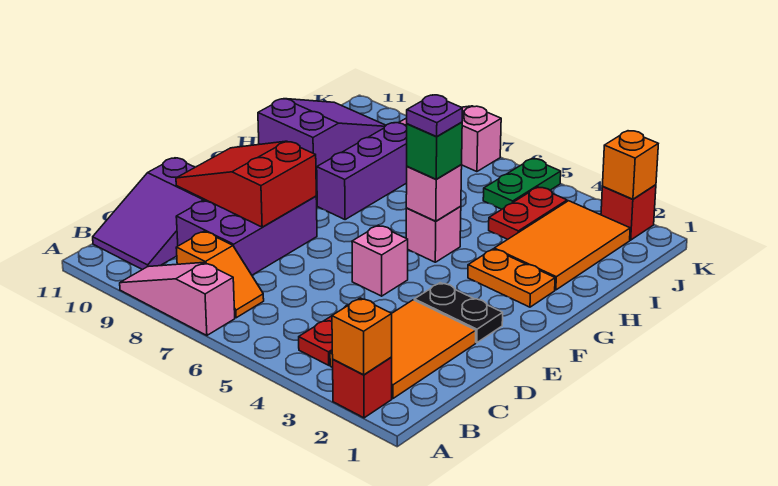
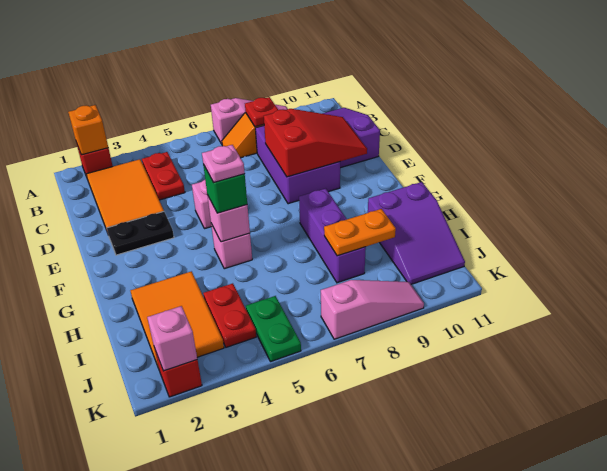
none -> red plate B8 level 2
orange plate G2:G3 level 1 -> orange plate I8:I9 level 2
purple plate G5 level 4 -> pink plate G5 level 4
orange brick K2 level 2 -> pink brick K2 level 2

